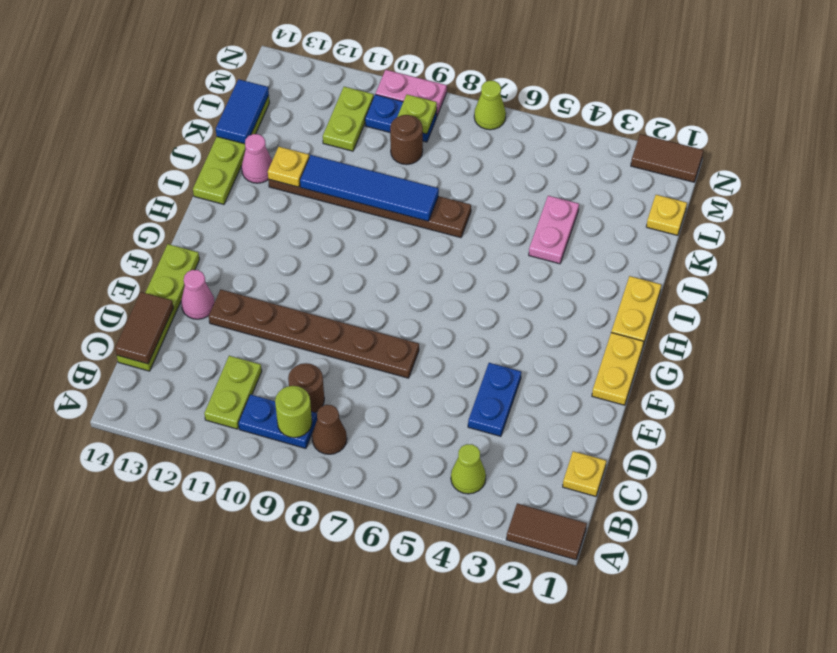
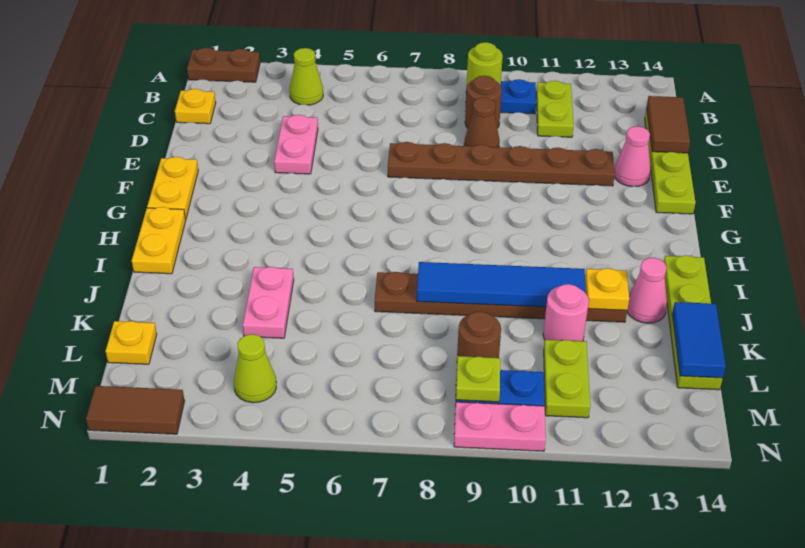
brown tile A1:A2 level 1 -> brown plate A1:A2 level 1
brown cone B8 level 1 -> brown cone D9 level 1
blue plate D4:E4 level 1 -> pink plate D4:E4 level 1
none -> pink round brick K11 level 1
lime cone N7 level 1 -> lime cone M4 level 1

